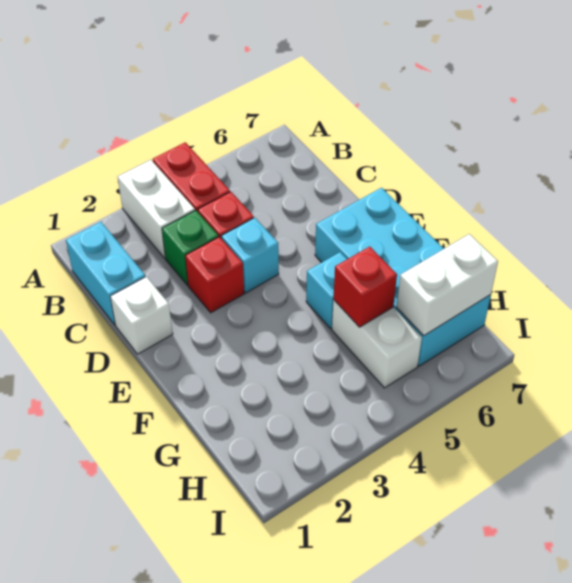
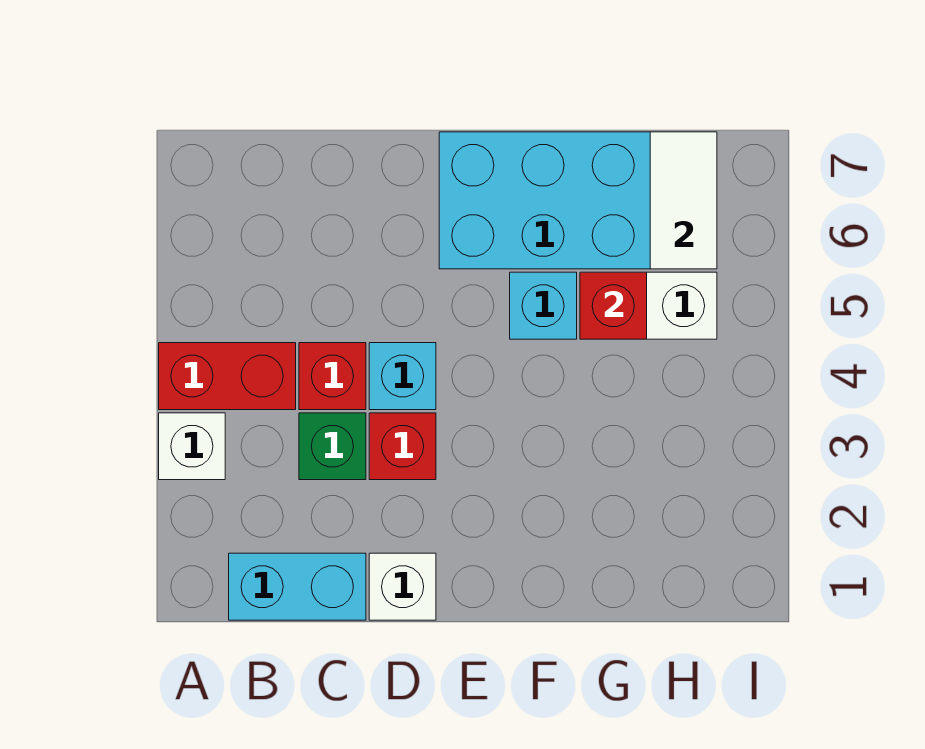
white brick A3:B3 level 1 -> white brick A3 level 1
white brick H6:H7 level 2 -> white tile H6:H7 level 2

